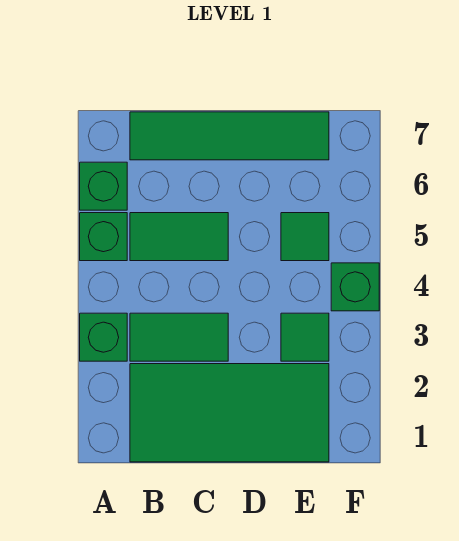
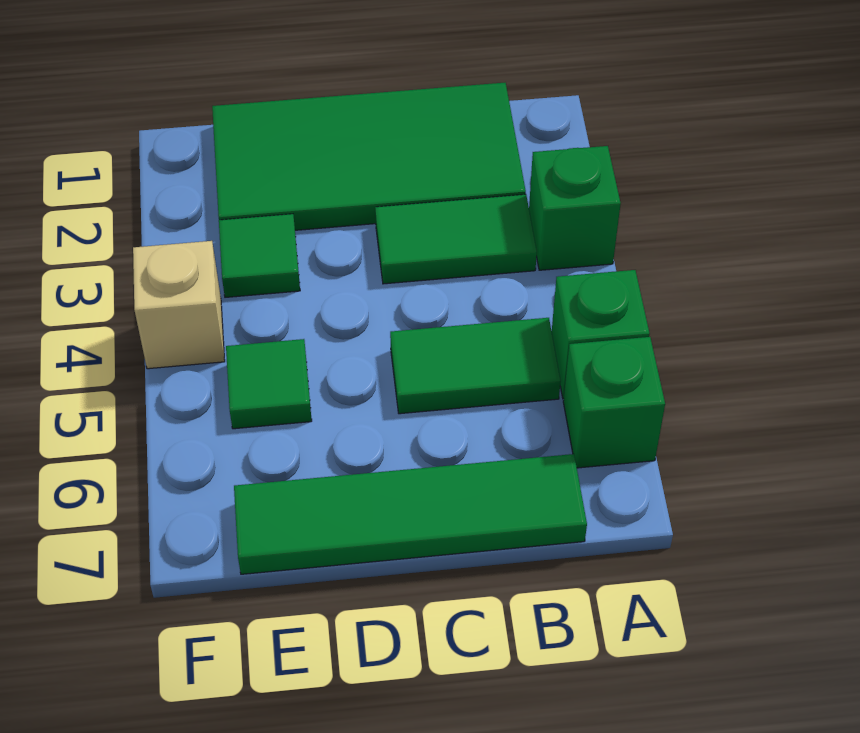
green brick F4 level 1 -> tan brick F4 level 1

